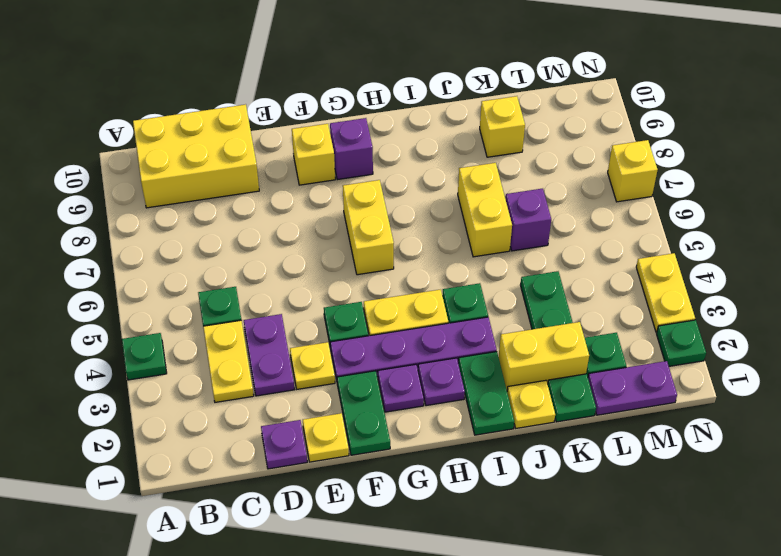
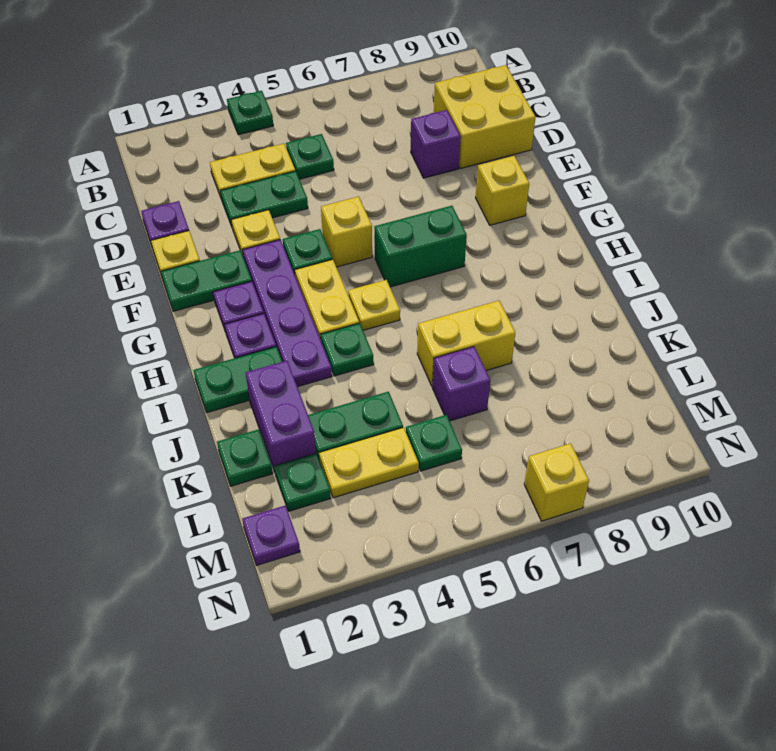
yellow brick B9:D10 level 1 -> yellow brick C9:D10 level 1
purple plate D3:D4 level 1 -> green plate D3:D4 level 1
yellow brick G6:G7 level 1 -> green brick G6:G7 level 1
purple brick G9 level 1 -> purple brick D8 level 1
yellow plate J1 level 1 -> yellow plate H5 level 1
yellow brick J2:K2 level 1 -> purple brick J2:K2 level 1
yellow brick K9 level 1 -> yellow brick F5 level 1
purple plate L1:M1 level 1 -> purple plate M1 level 1
green plate N2 level 1 -> green plate L5 level 1
yellow plate N3:N4 level 1 -> yellow plate L3:L4 level 1

